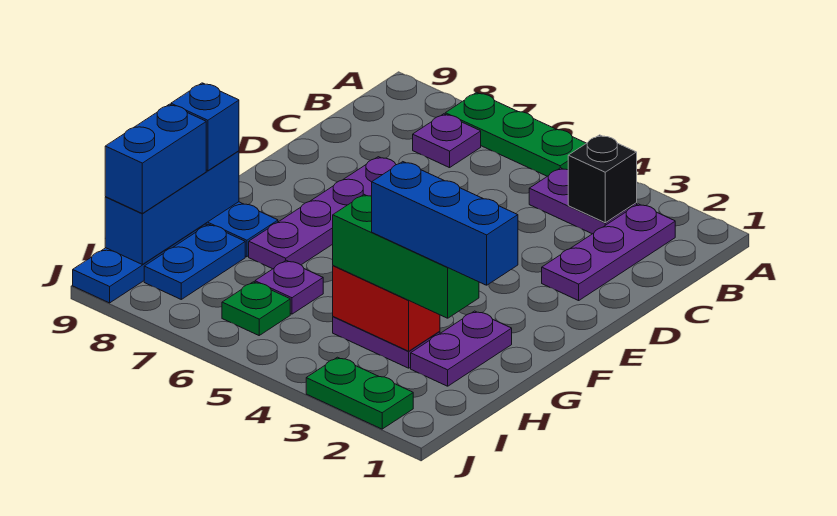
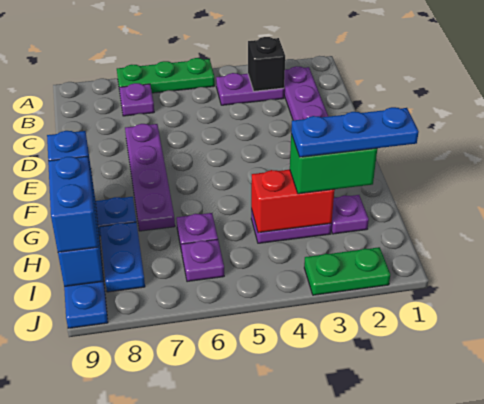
purple plate G2:H2 level 1 -> purple plate H2 level 1
blue brick H1:H3 level 4 -> blue plate H1:H3 level 4
green brick H2:H4 level 3 -> green brick H2:H3 level 3
green plate I6 level 1 -> purple plate I6 level 1

